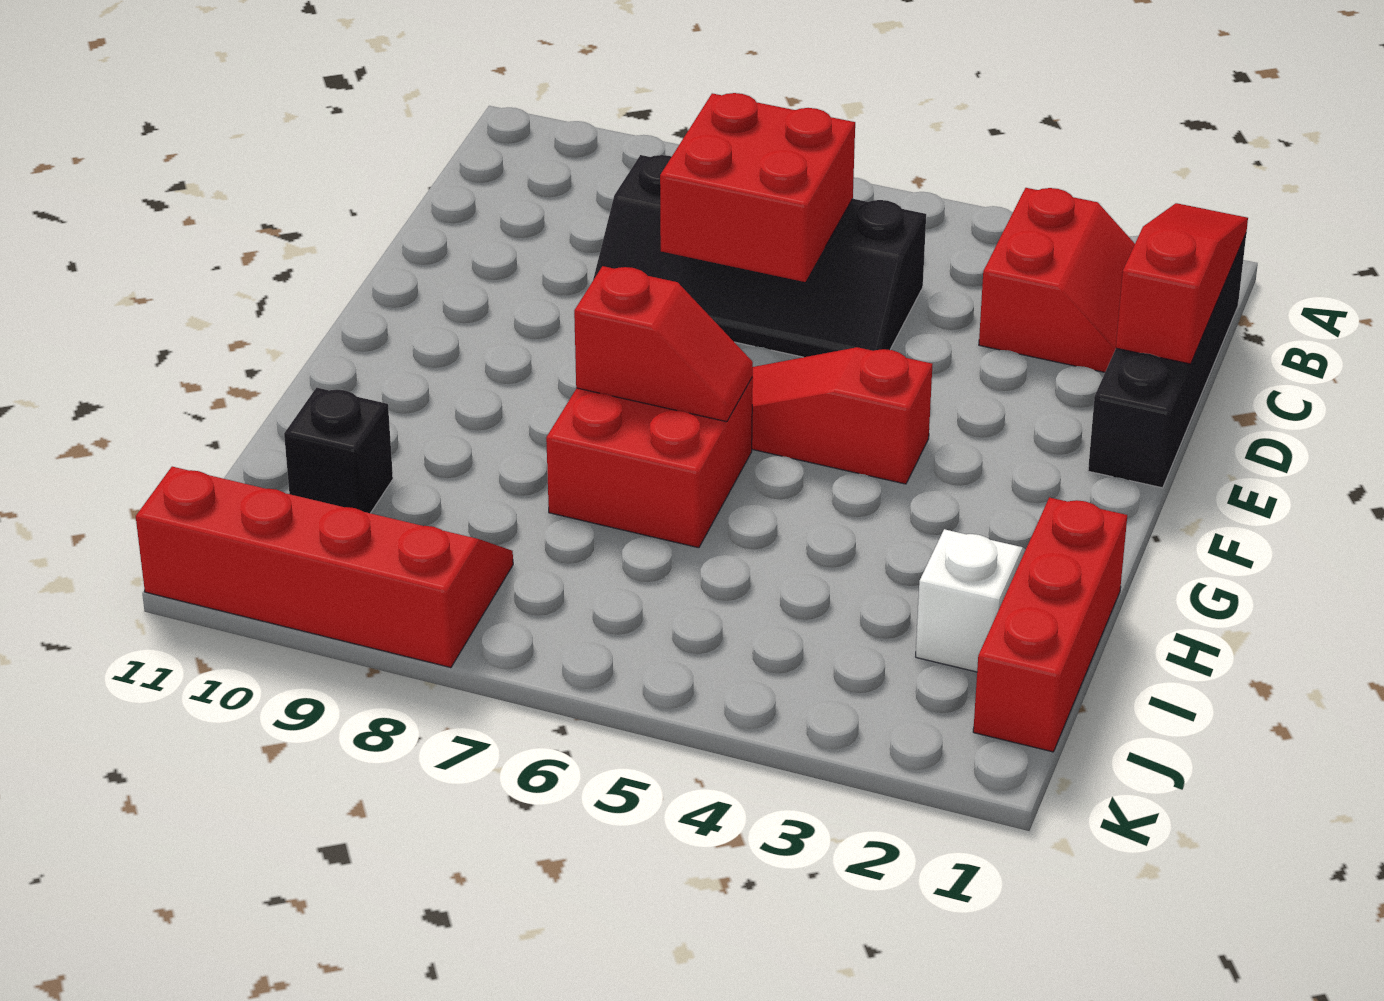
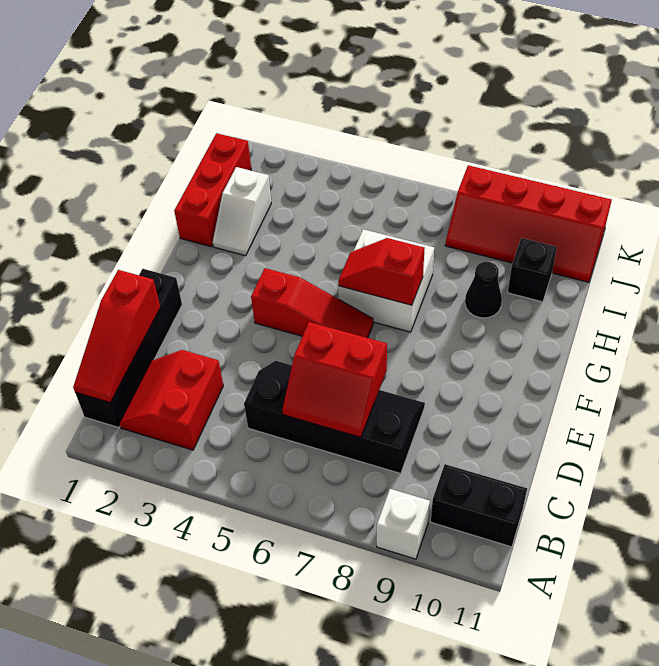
none -> white brick A9 level 1
none -> black brick B10:B11 level 1
red brick C6:D7 level 2 -> red slope C6:D7 level 2 top D
red brick G6:H7 level 1 -> white brick G6:H7 level 1
none -> black cone H9 level 1

